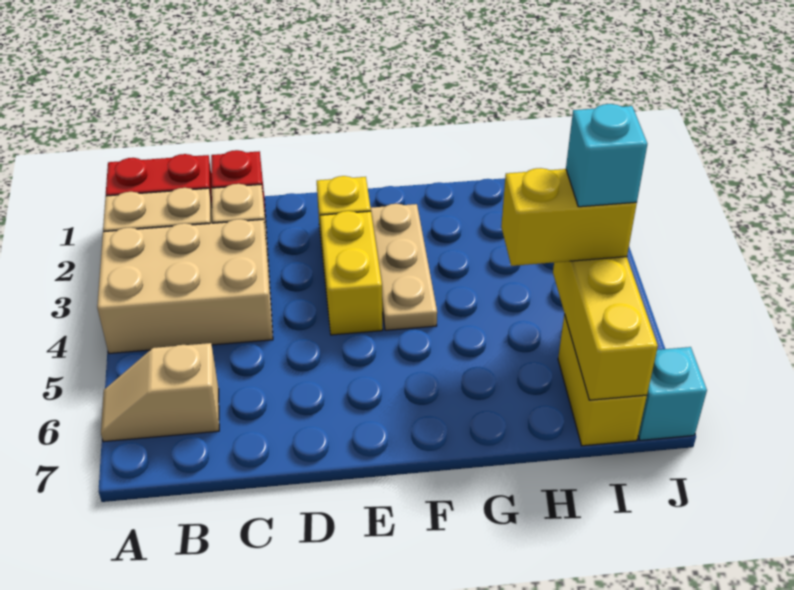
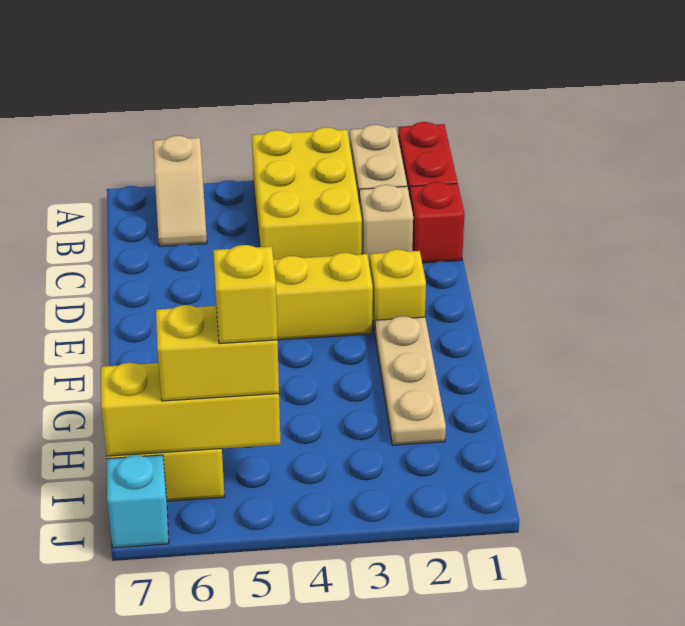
tan brick A3:C4 level 1 -> yellow brick A3:C4 level 1
tan slope A6:B6 level 1 top B -> tan slope A6:B6 level 1 top A
tan plate F2:F4 level 1 -> tan plate F2:H2 level 1
yellow brick H5:I5 level 3 -> yellow brick I5:I6 level 3
cyan brick I5 level 4 -> yellow brick I5 level 4

